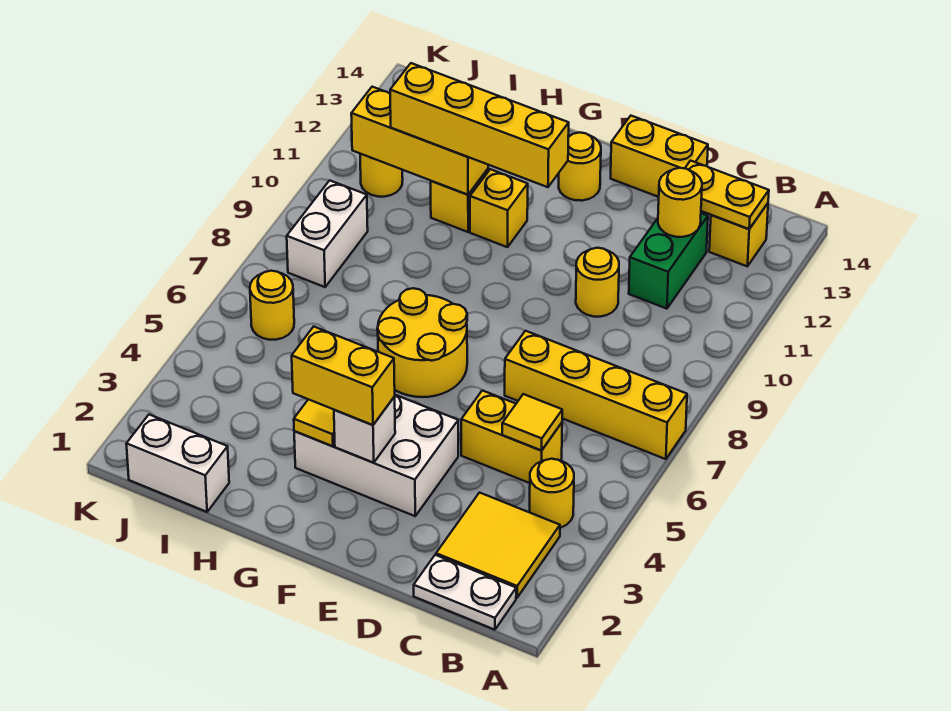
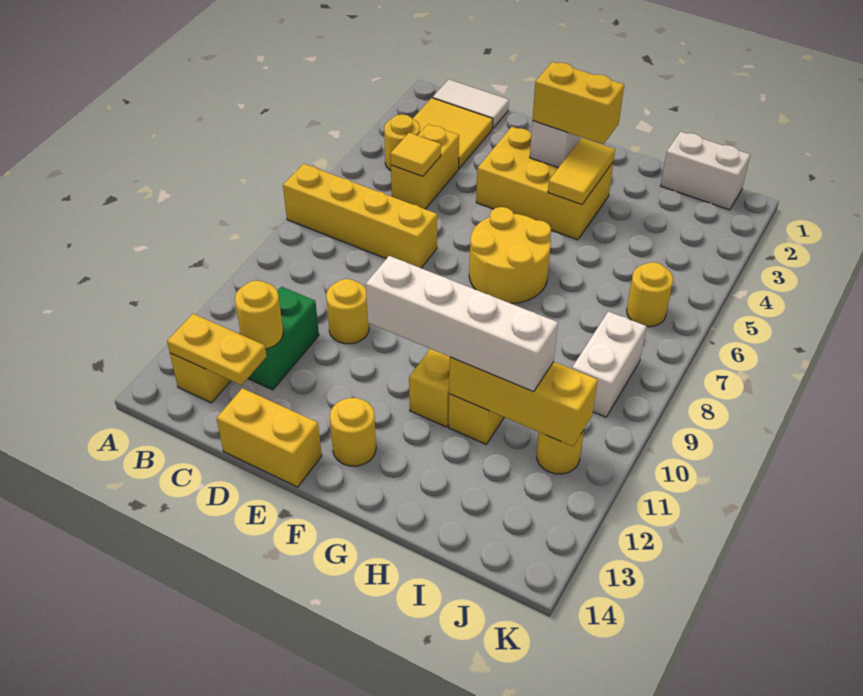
white plate B1:C1 level 1 -> white tile B1:C1 level 1
yellow brick C5:D5 level 1 -> yellow brick C4:C5 level 1
white brick E3:G4 level 1 -> yellow brick E3:G4 level 1
yellow brick F11:I11 level 3 -> white brick F11:I11 level 3

